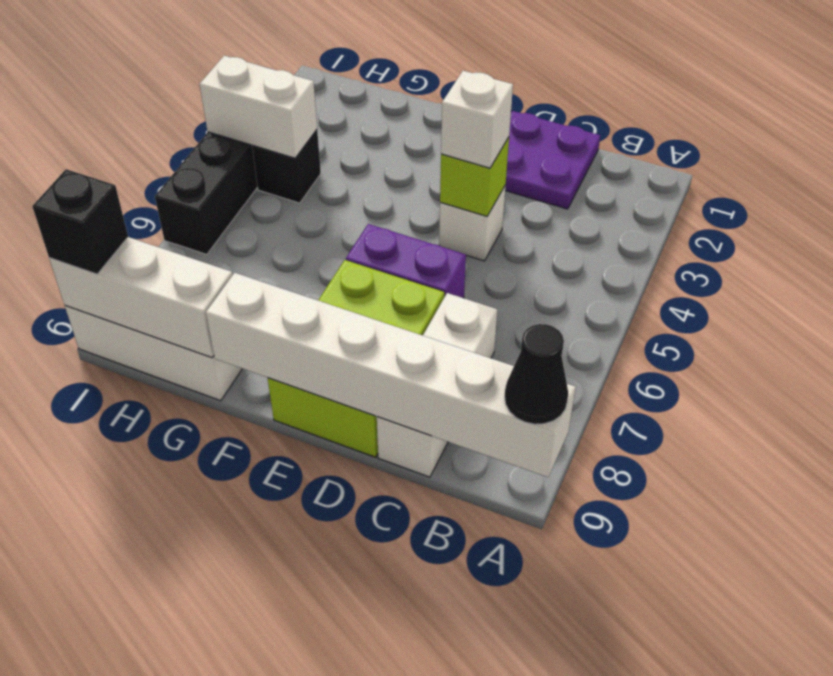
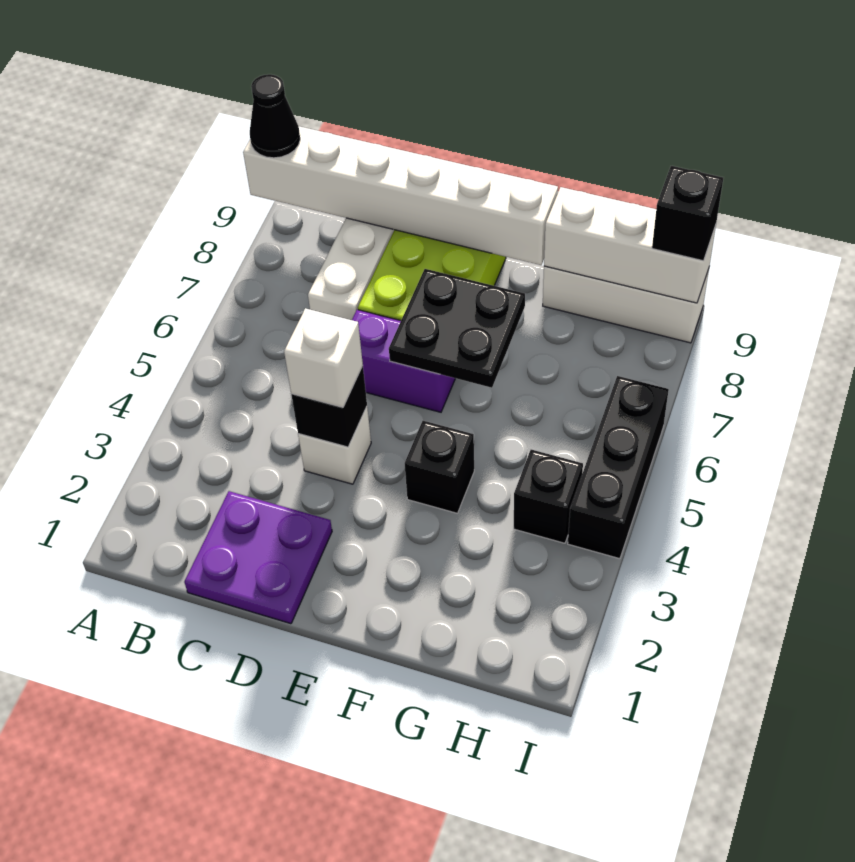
lime brick D4 level 2 -> black brick D4 level 2
none -> black plate E6:F7 level 2
none -> black brick F4 level 1
white brick H4:I4 level 2 -> none

